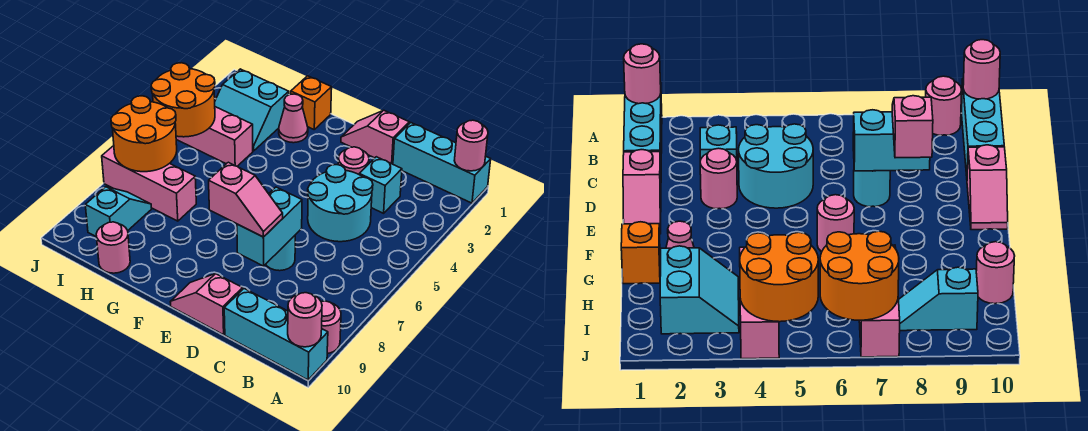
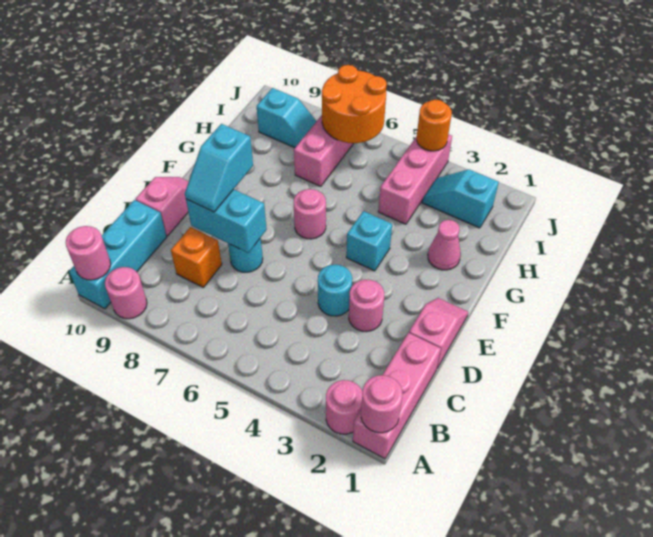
cyan brick A1:C1 level 1 -> pink brick A1:C1 level 1
cyan brick C3 level 1 -> cyan brick F4 level 1
cyan round brick C4:D5 level 1 -> cyan round brick D4 level 1
pink slope D8:E8 level 3 top E -> cyan slope D8:E8 level 3 top E
orange brick G1 level 1 -> orange brick C8 level 1
cyan slope H2:I3 level 1 top 2 -> cyan slope I2:I3 level 1 top 2
pink round brick H10 level 1 -> pink round brick A2 level 1
orange round brick I4:J5 level 2 -> orange round brick J4 level 2

